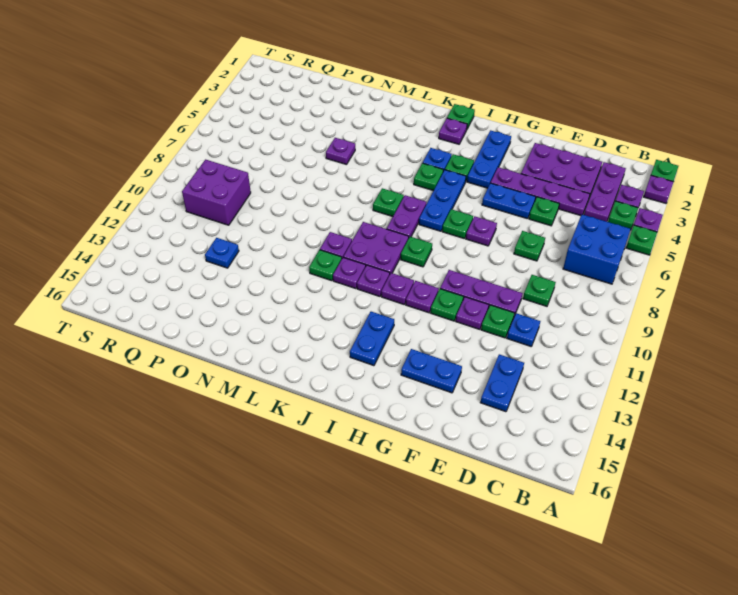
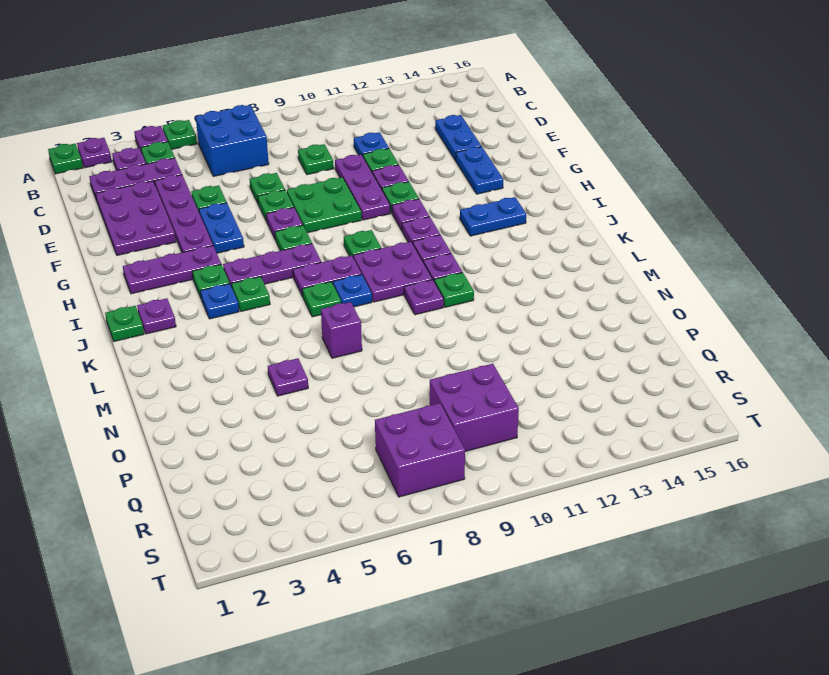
blue plate D13:D14 level 1 -> blue plate D14:E14 level 1
none -> green plate F7 level 1
none -> green plate F8:G9 level 1
blue plate H2:H4 level 1 -> purple plate H2:H4 level 1
blue plate I5:I7 level 1 -> purple plate I5:I7 level 1
none -> purple brick M7 level 1
blue plate P12 level 1 -> blue plate K8 level 1
none -> purple brick R7:S8 level 1

